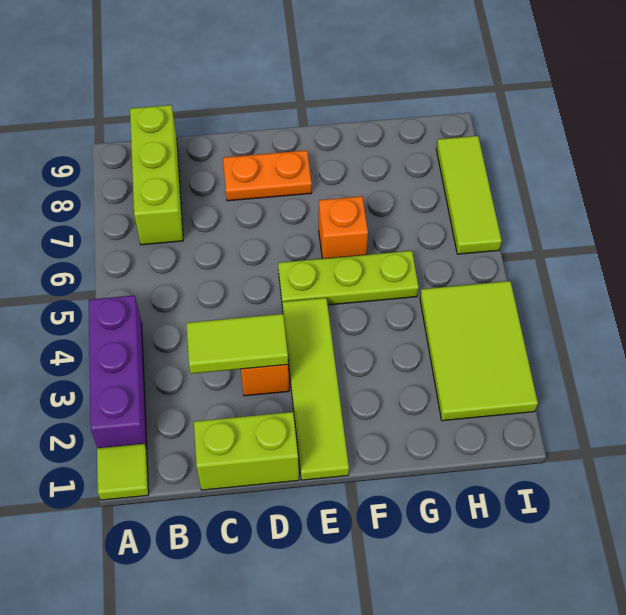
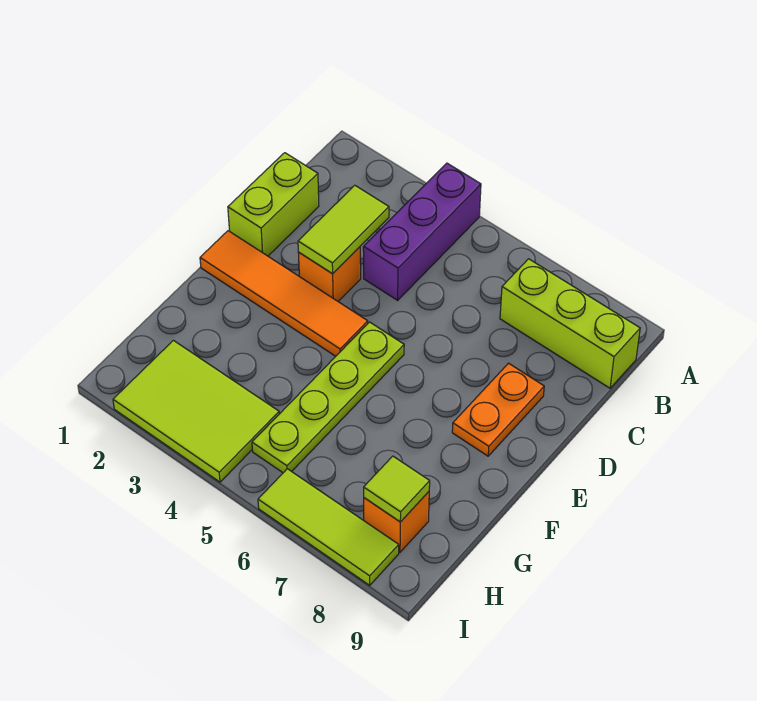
lime tile A1 level 1 -> lime tile H8 level 2
purple brick A2:A4 level 1 -> purple brick A4:C4 level 1
lime tile E1:E4 level 1 -> orange tile E1:E4 level 1
lime plate E5:G5 level 1 -> lime plate E5:H5 level 1
orange brick F6 level 1 -> orange brick H8 level 1

